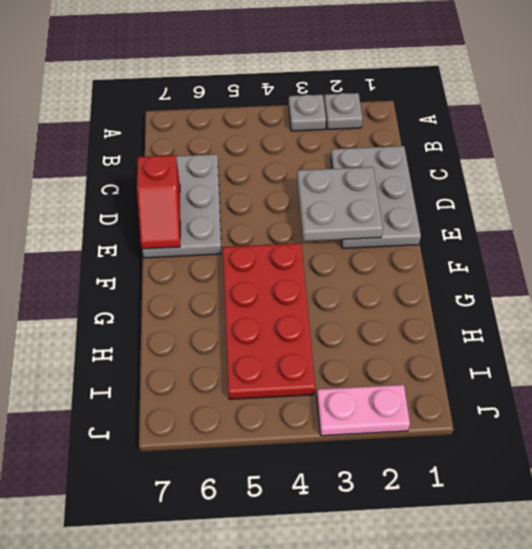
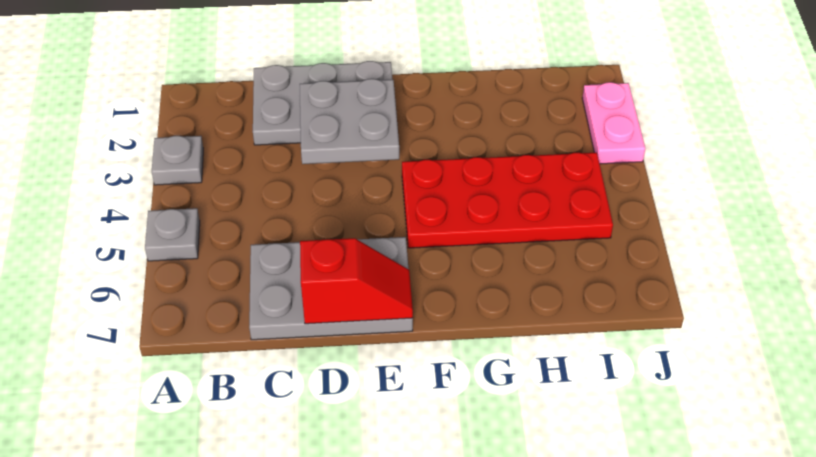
grey plate A2 level 1 -> grey plate A5 level 1

